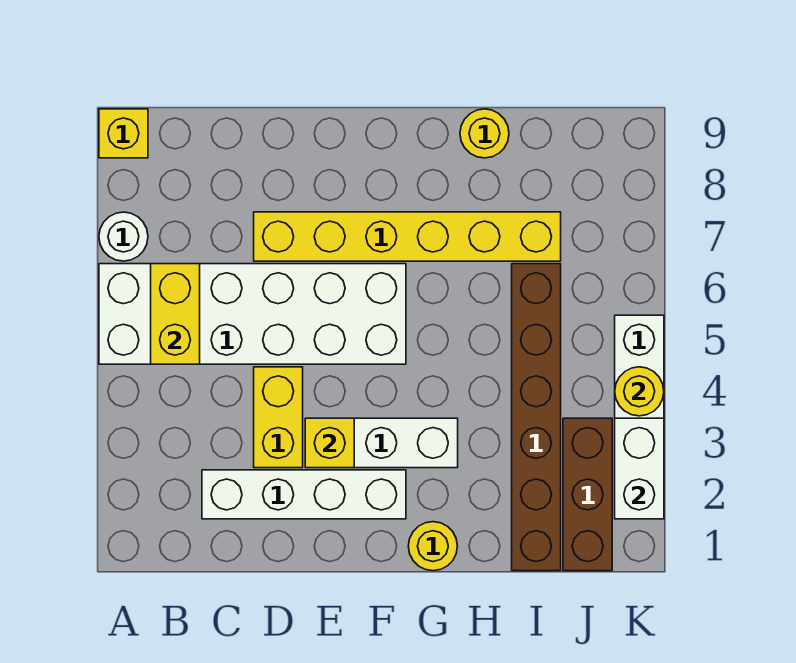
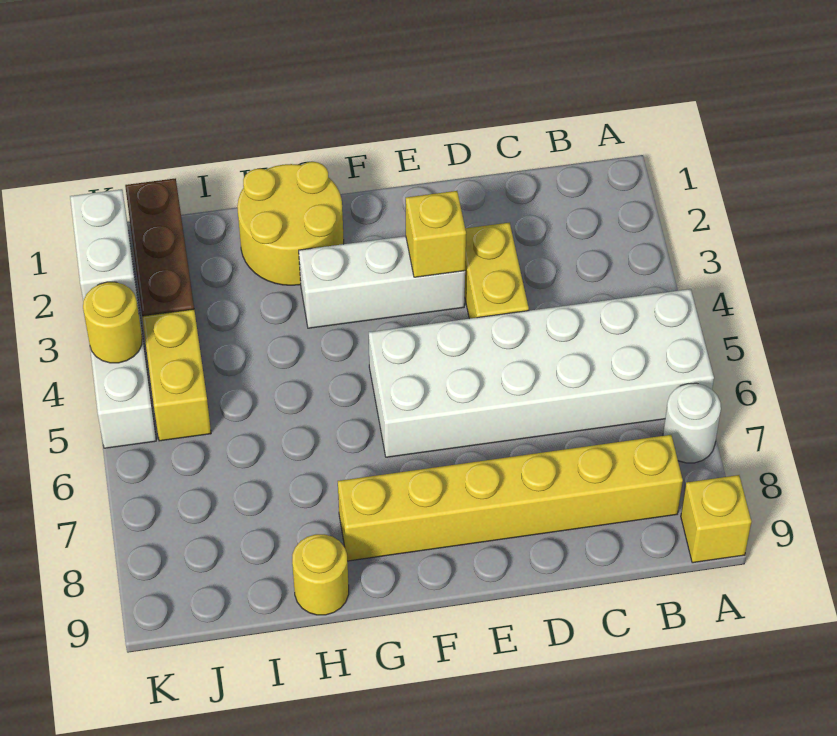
yellow brick B5:B6 level 2 -> yellow brick J4:J5 level 1
white brick C2:F2 level 1 -> none
yellow brick D7:I7 level 1 -> yellow brick B8:G8 level 1
yellow round brick G1 level 1 -> yellow round brick G1:H2 level 1
brown brick I1:I6 level 1 -> none

